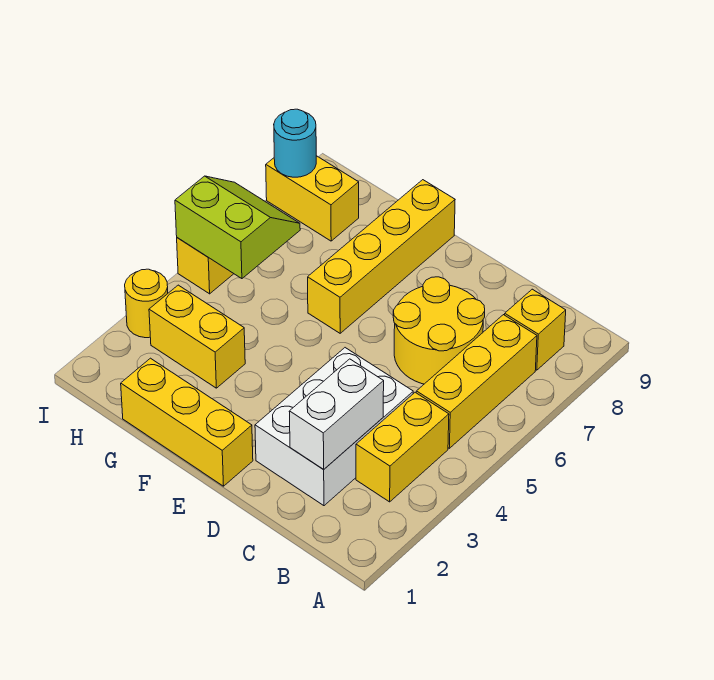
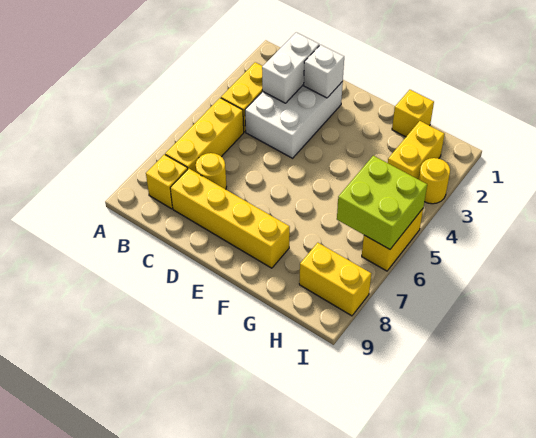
yellow round brick C6:D7 level 1 -> yellow round brick C7 level 1
none -> white brick D2 level 2
yellow brick E1:G1 level 1 -> yellow brick G1 level 1
yellow brick F6:F9 level 1 -> yellow brick C8:F8 level 1
yellow brick G3:H3 level 1 -> yellow brick H2:H3 level 1
lime slope H5:I6 level 2 top 5 -> lime brick H5:I6 level 2
cyan round brick I8 level 2 -> none

